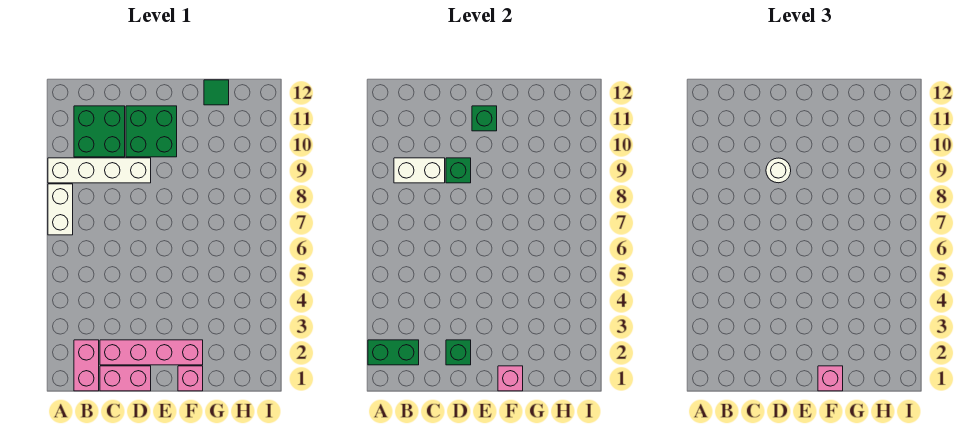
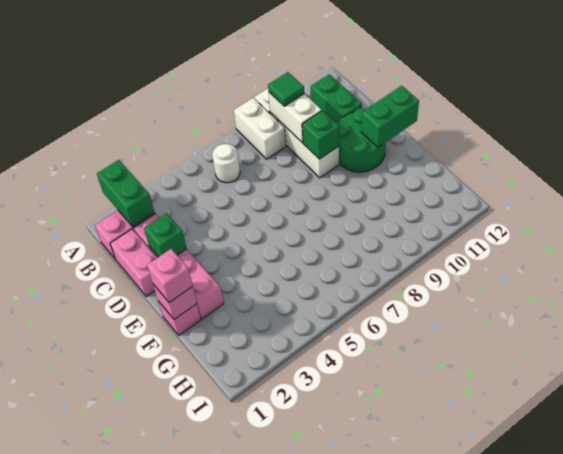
white brick A7:A8 level 1 -> white brick A8:B8 level 1
green brick B10:C11 level 1 -> green brick B11:C11 level 1
white round brick D9 level 3 -> white round brick B6 level 1
green brick D10:E11 level 1 -> green round brick D10:E11 level 1
green brick E11 level 2 -> green brick E11:E12 level 2
green tile G12 level 1 -> green tile B9 level 3

